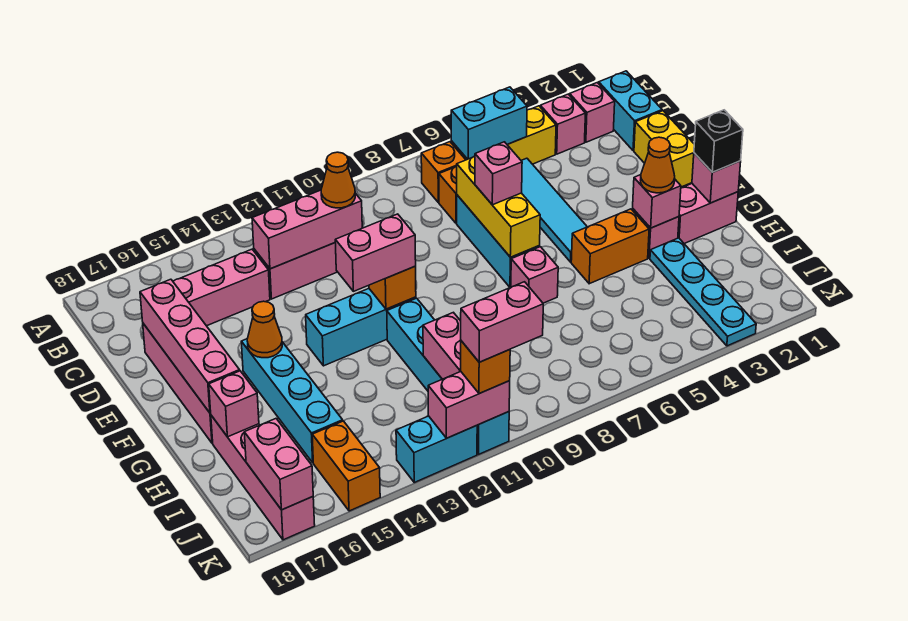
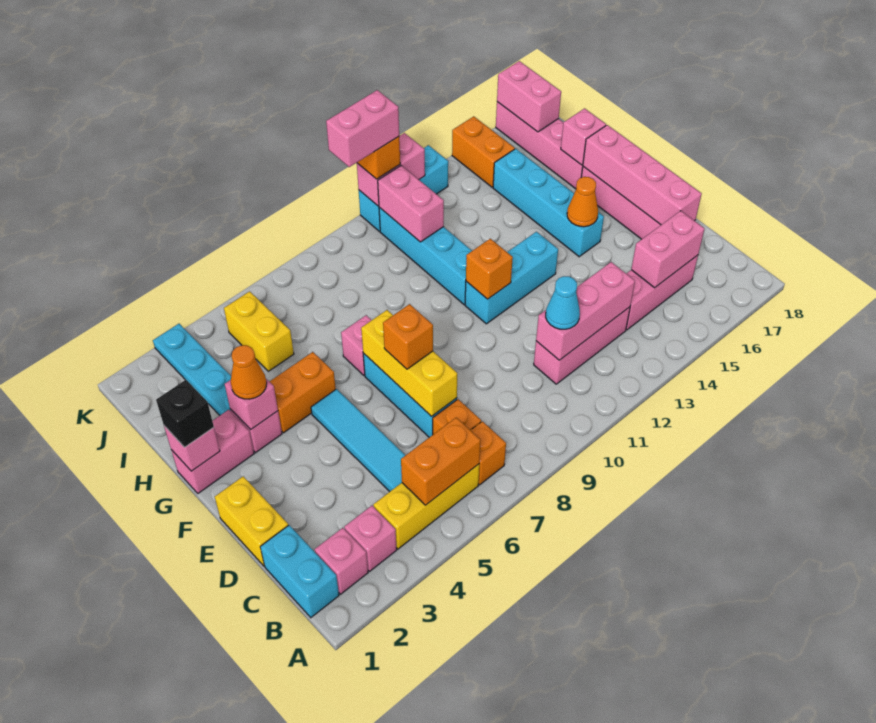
cyan brick B5:B6 level 2 -> orange brick B5:B6 level 2
orange cone C11 level 3 -> cyan cone C11 level 3
pink brick E7 level 3 -> orange brick E7 level 3
pink brick F11:F12 level 3 -> pink brick C15:C16 level 2
none -> yellow brick I5:J5 level 1

